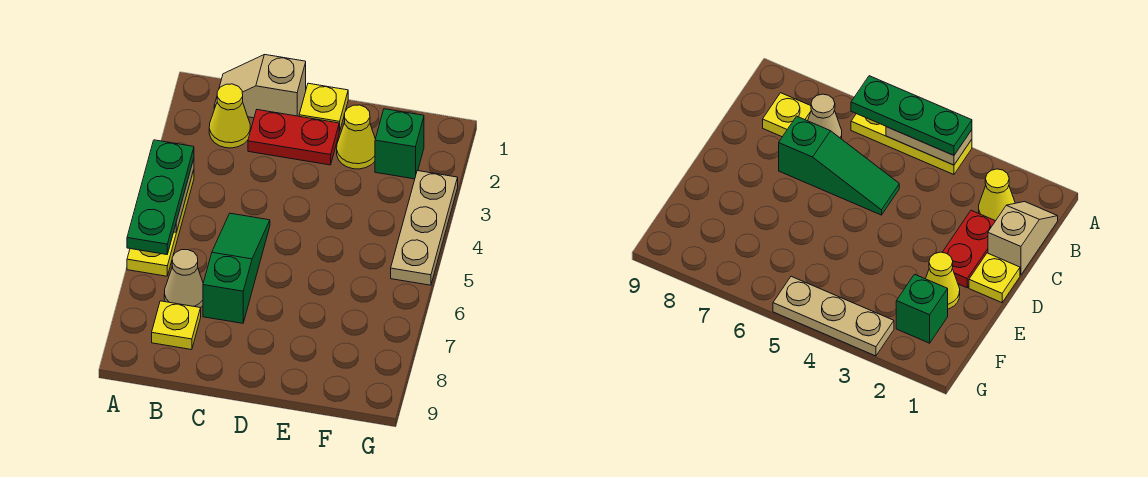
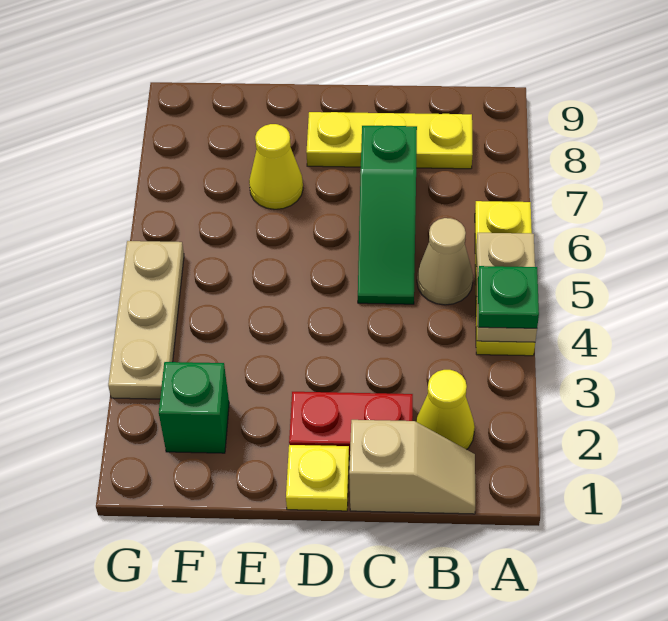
green plate A4:A6 level 3 -> green plate A4 level 3
tan cone B7 level 1 -> tan cone B5 level 1
yellow plate B8 level 1 -> yellow plate B8:D8 level 1
yellow cone E2 level 1 -> yellow cone E7 level 1

